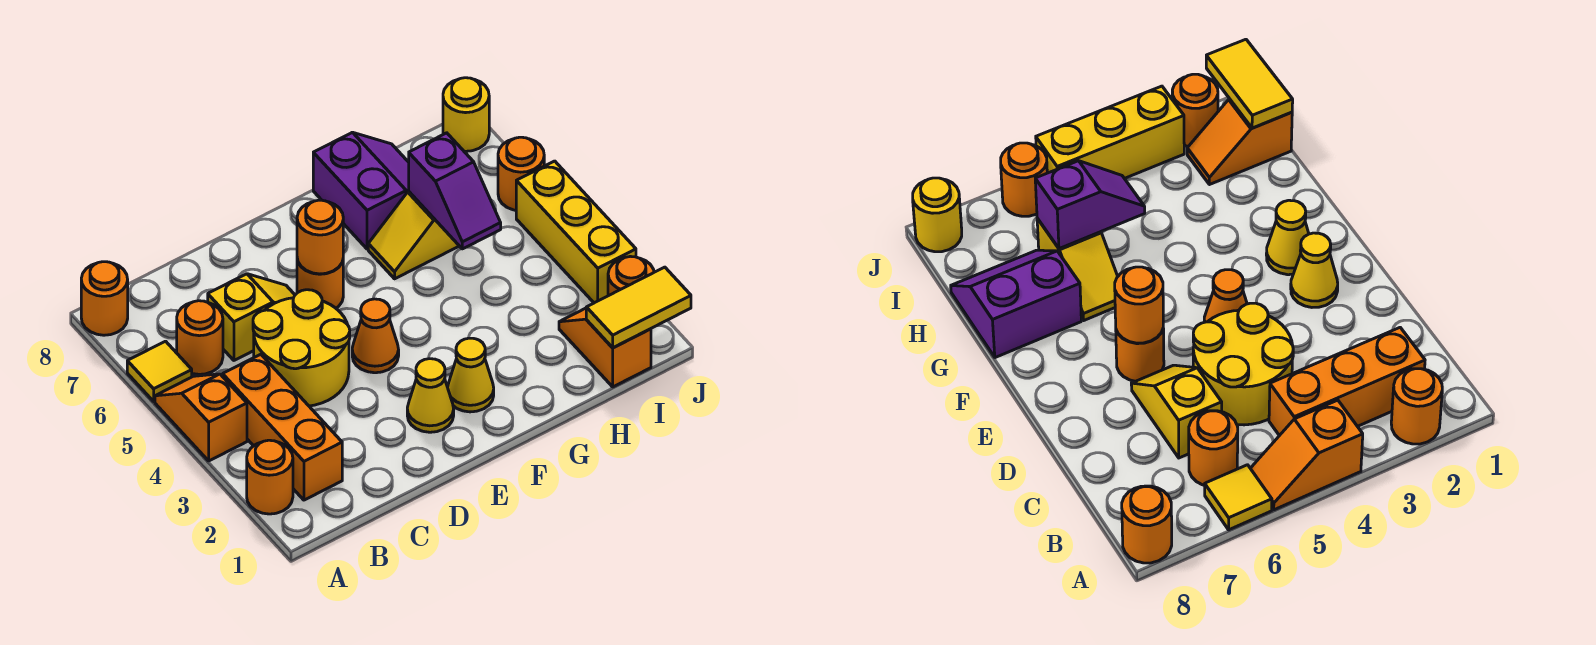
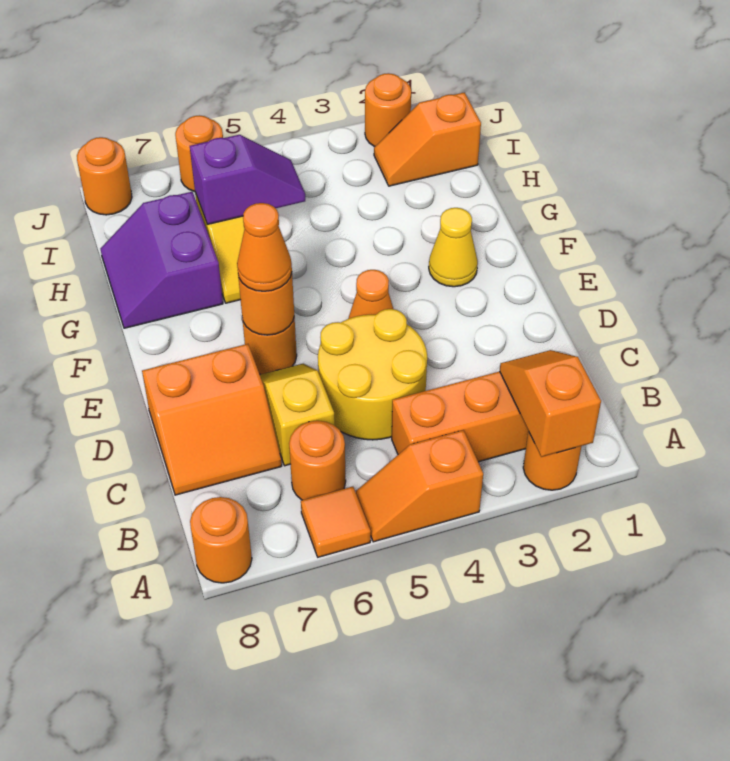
none -> orange slope A2:B2 level 2 top A
yellow tile A6 level 1 -> orange tile A6 level 1
none -> orange slope C7:D8 level 1 top D
yellow cone E2 level 1 -> none
none -> orange cone E6 level 3
purple slope G7:H8 level 1 top G -> purple slope G7:H8 level 1 top 7
yellow tile I1:J1 level 2 -> none
yellow brick J3:J5 level 1 -> none
yellow round brick J8 level 1 -> orange round brick J8 level 1

